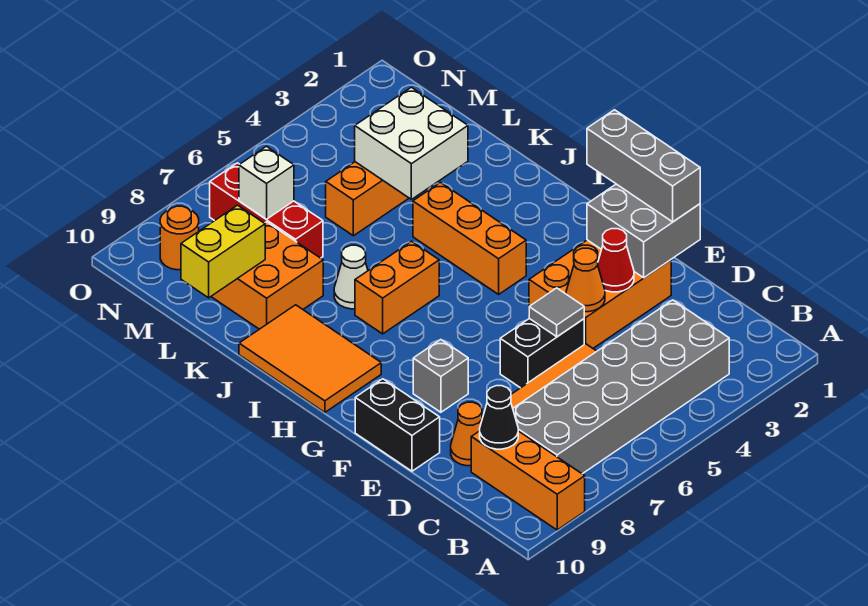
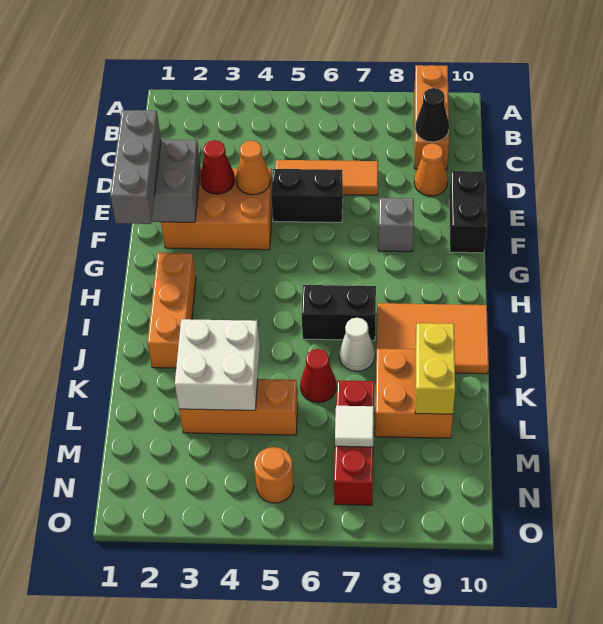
grey brick B3:C8 level 1 -> none
grey tile E5 level 2 -> none
orange brick H4:J4 level 1 -> orange brick H2:J2 level 1
orange tile H9:J10 level 1 -> orange tile I8:J10 level 1
orange brick I6:I7 level 1 -> black brick I6:I7 level 1
none -> red cone K6 level 1
yellow brick L9:L10 level 2 -> yellow brick K9:L9 level 2
white brick M7 level 2 -> white tile M7 level 2
orange round brick N9 level 1 -> orange round brick N5 level 1

